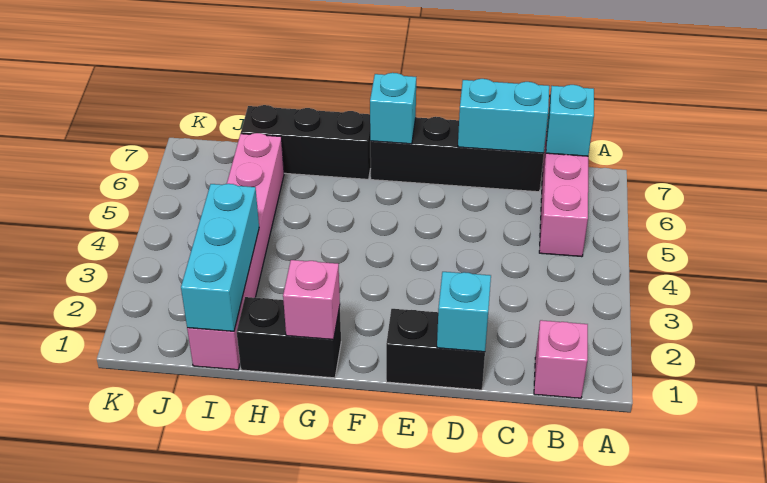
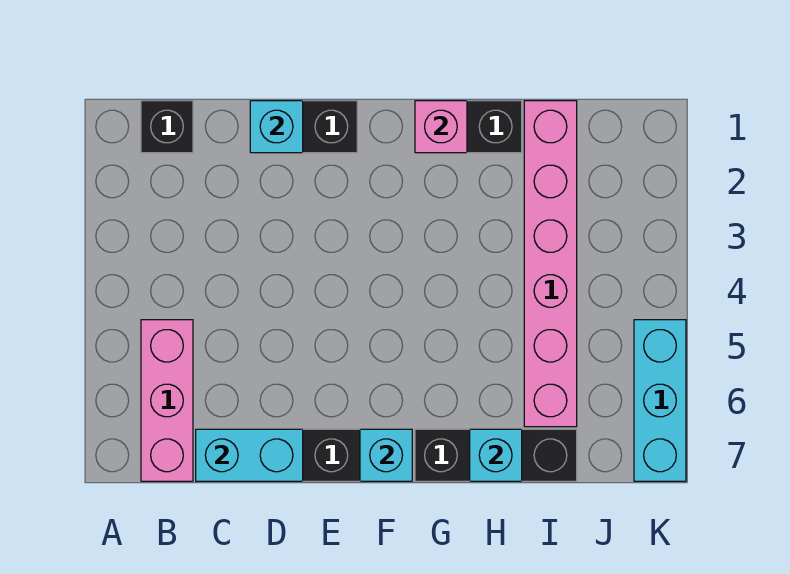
pink brick B1 level 1 -> black brick B1 level 1
cyan brick B7 level 2 -> cyan brick H7 level 2
cyan brick I1:I3 level 2 -> cyan brick K5:K7 level 1

